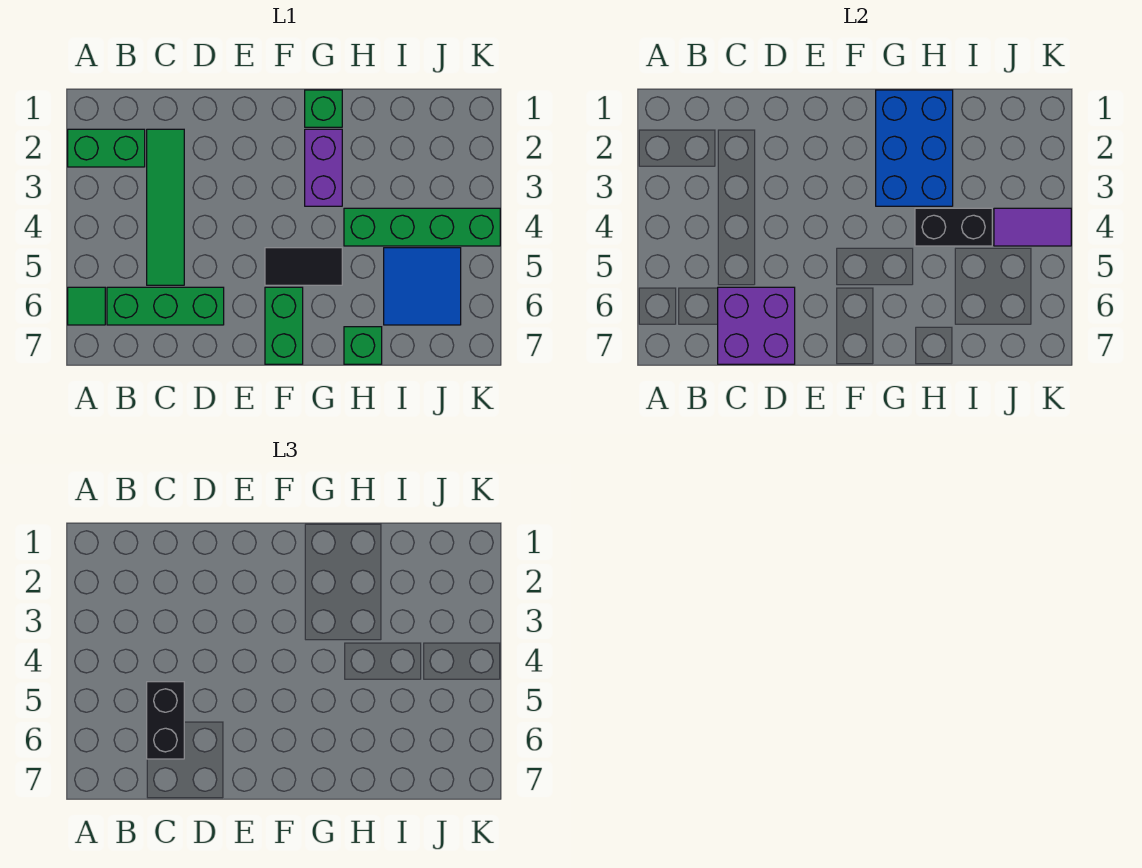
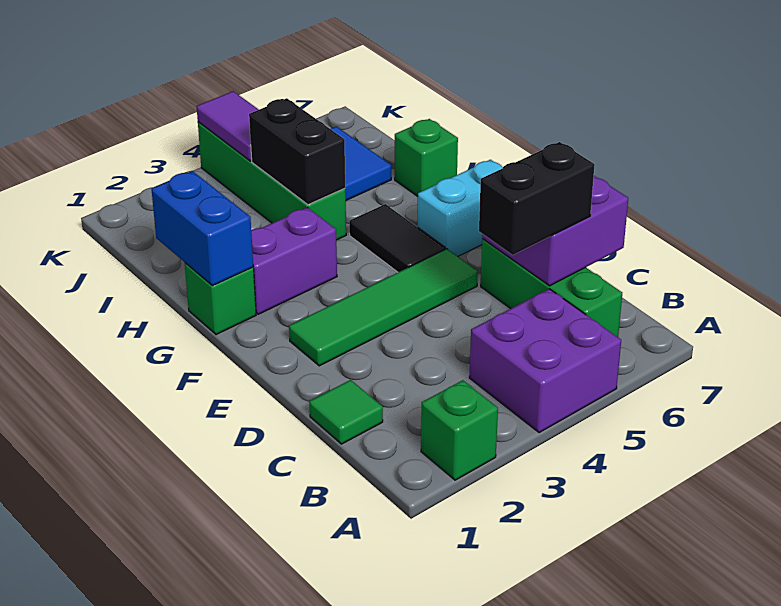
green brick A2:B2 level 1 -> green brick A2 level 1
none -> purple brick A4:B5 level 1
green tile A6 level 1 -> green tile C1 level 1
green tile C2:C5 level 1 -> green tile E2:E5 level 1
green brick F6:F7 level 1 -> cyan brick F6:F7 level 1
blue brick G1:H3 level 2 -> blue brick G1:H1 level 2

